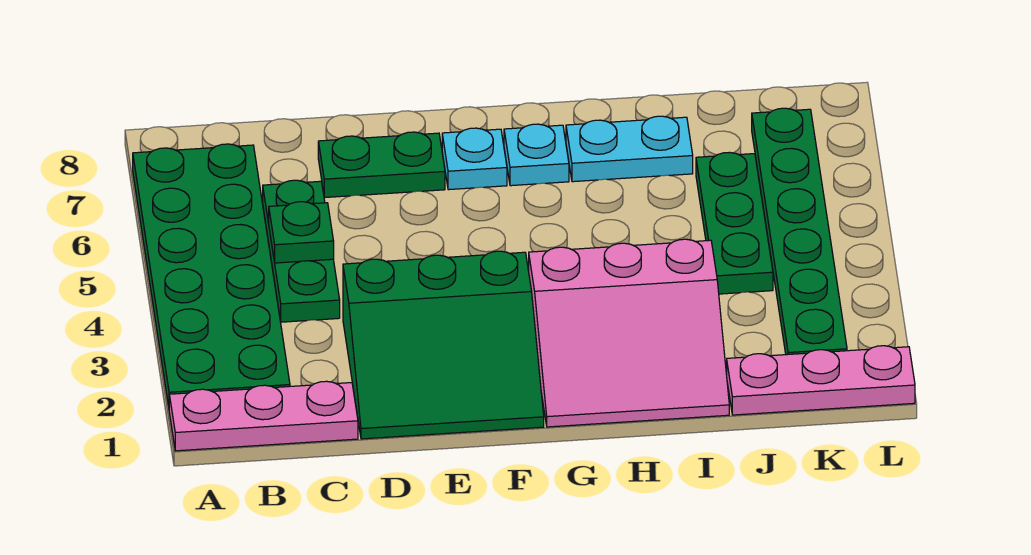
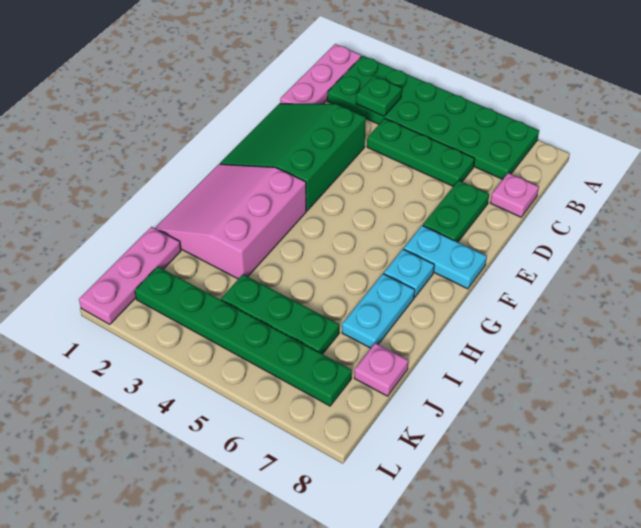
green plate C5 level 2 -> green plate B3 level 2
none -> pink plate C8 level 1
cyan plate F7 level 1 -> cyan plate F7:F8 level 1
none -> pink plate J8 level 1

